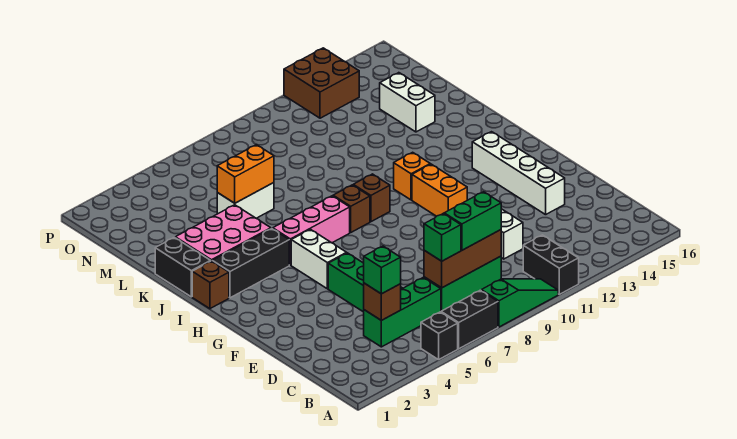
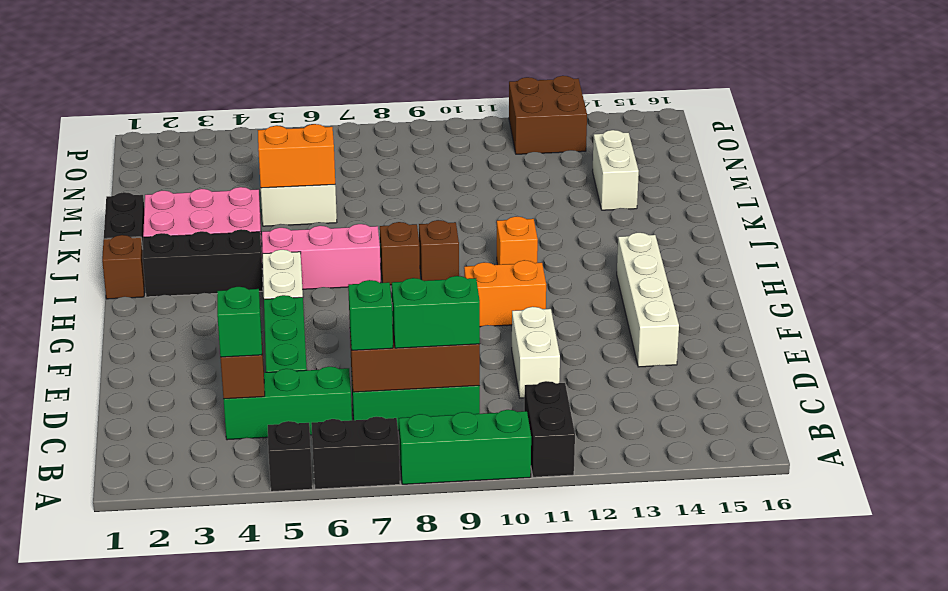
green slope A8:A10 level 1 top 8 -> green brick A8:A10 level 1
orange brick G11:H11 level 1 -> orange brick G10:G11 level 1

